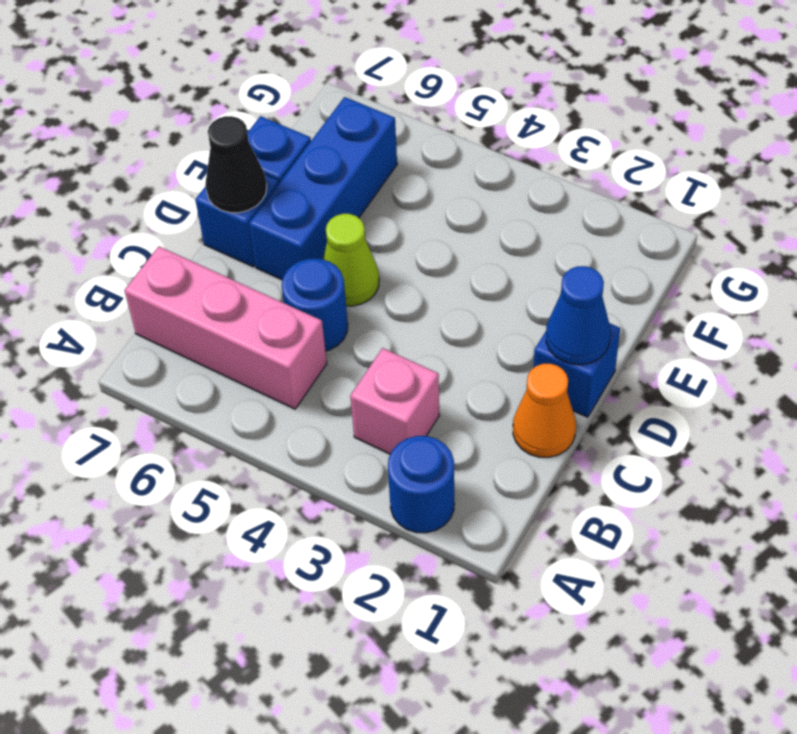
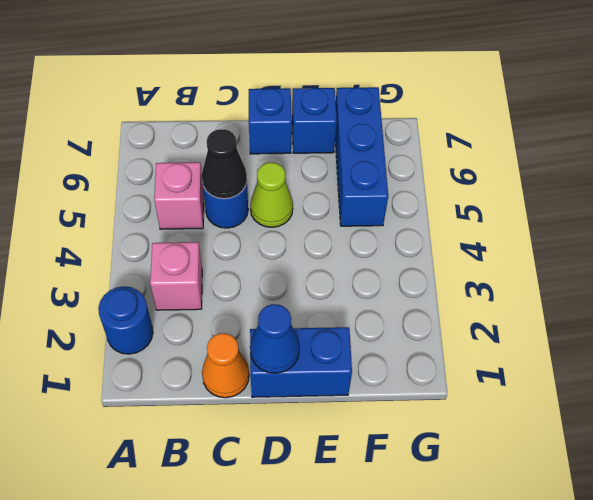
pink brick B5:B7 level 1 -> pink brick B5 level 1
blue brick D1 level 1 -> blue brick D1:E1 level 1
blue brick D6:F6 level 1 -> blue brick F5:F7 level 1
black cone D7 level 2 -> black cone C5 level 2

